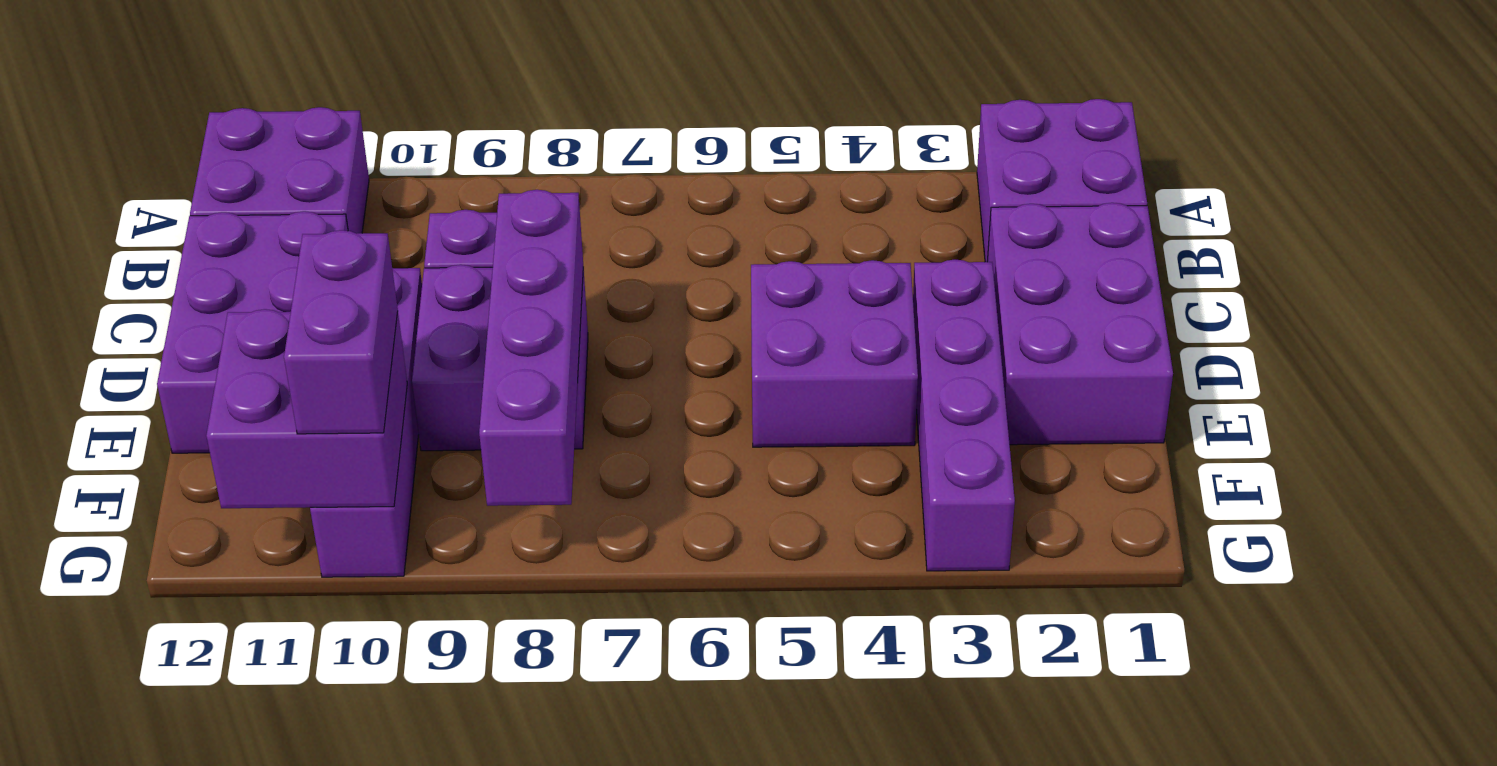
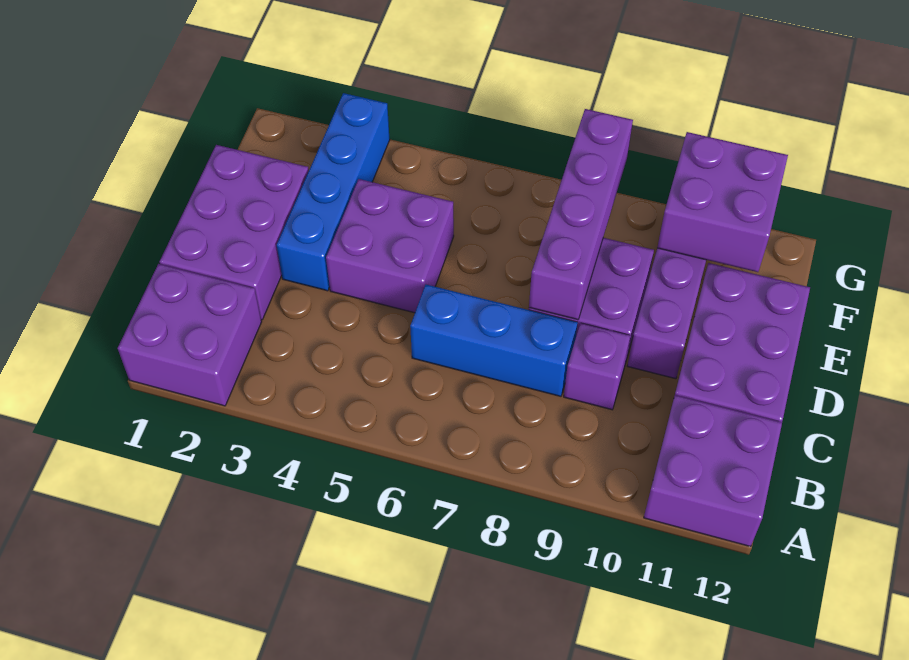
none -> blue brick C6:C8 level 1
purple brick D3:G3 level 1 -> blue brick D3:G3 level 1
purple brick F10:G10 level 3 -> none

